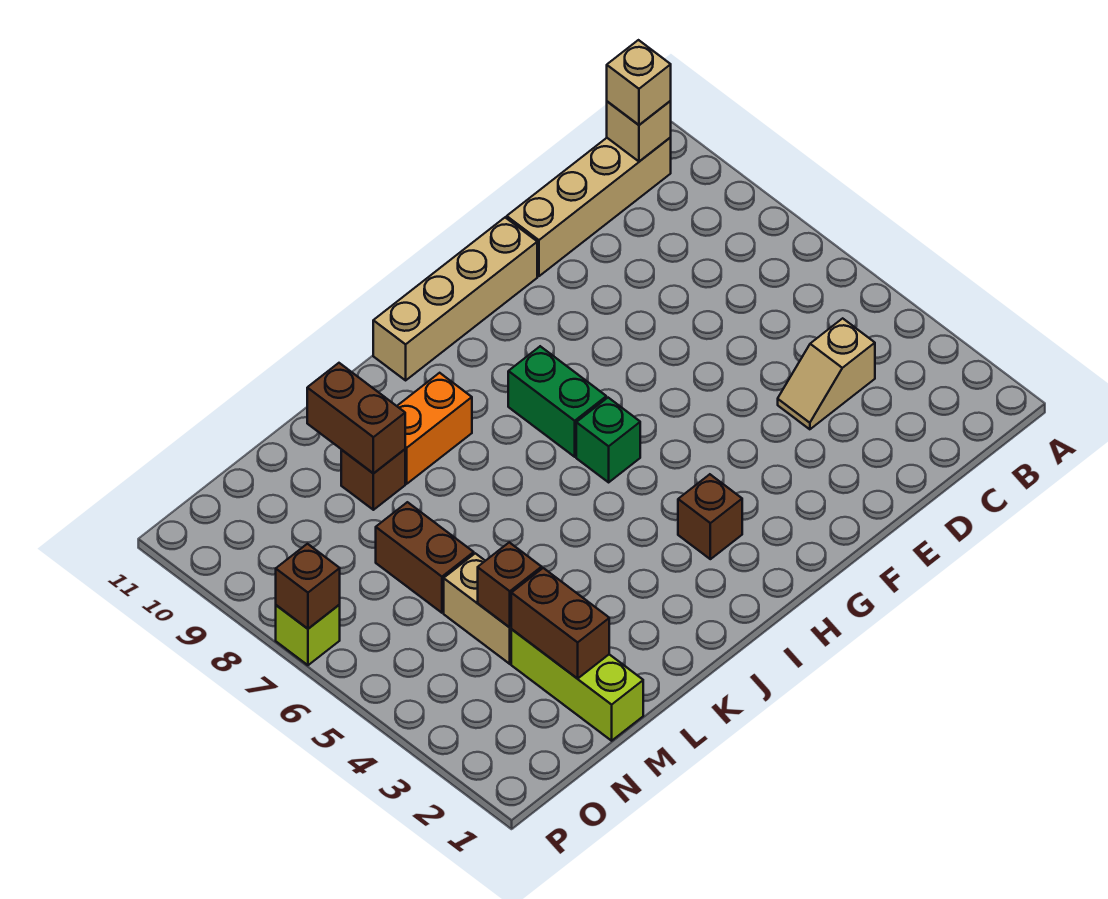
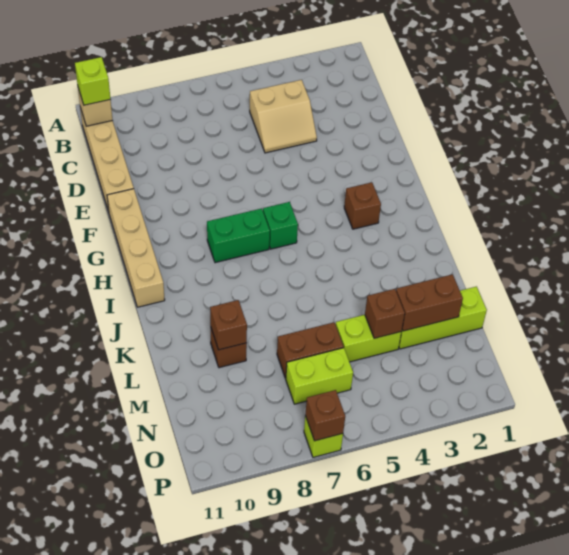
tan brick B11 level 3 -> lime brick B11 level 3
tan slope C4:D4 level 1 top C -> tan slope C4:D5 level 1 top C
orange brick J9:K9 level 1 -> none
brown brick L9:L10 level 2 -> brown brick L9 level 2
tan brick M4:M5 level 1 -> lime brick M4:M5 level 1
none -> lime brick N6:N7 level 1

